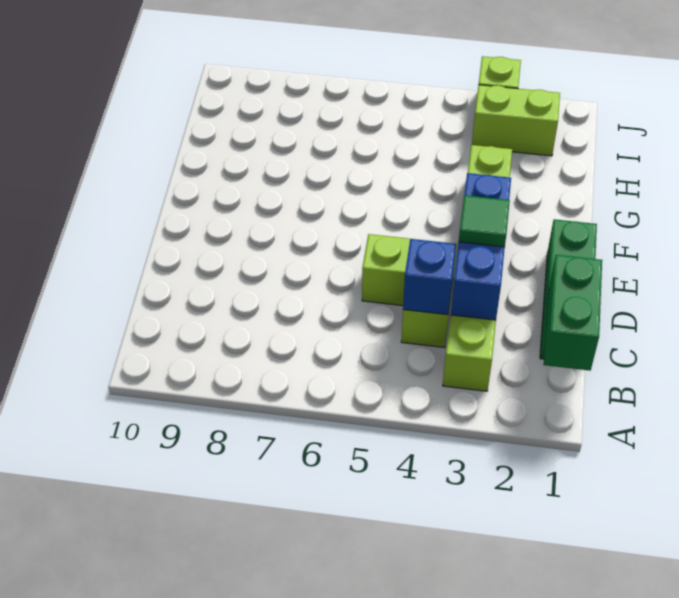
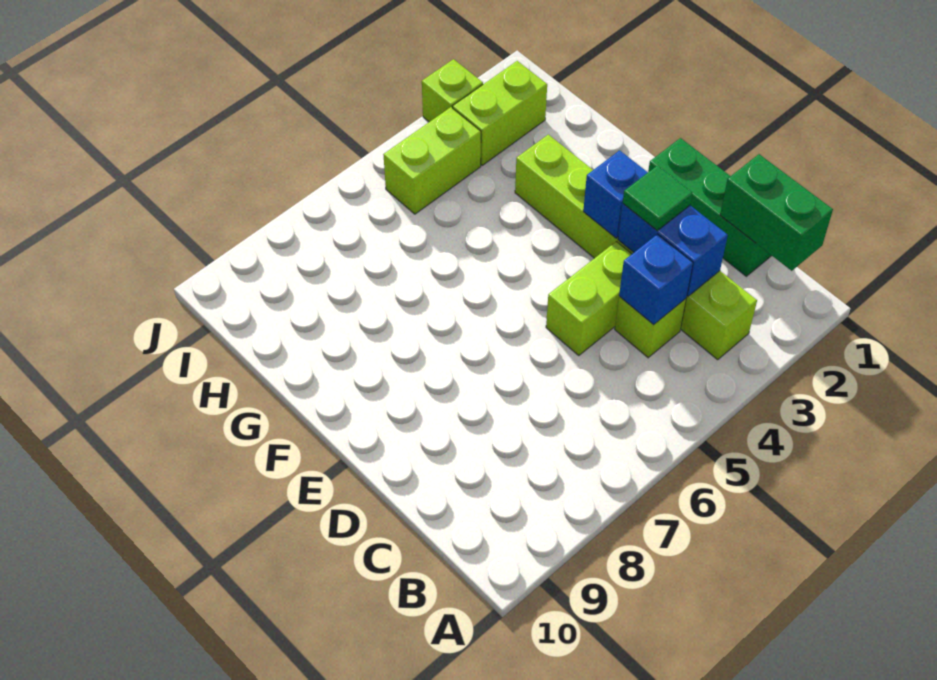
none -> lime brick I4:I5 level 1

